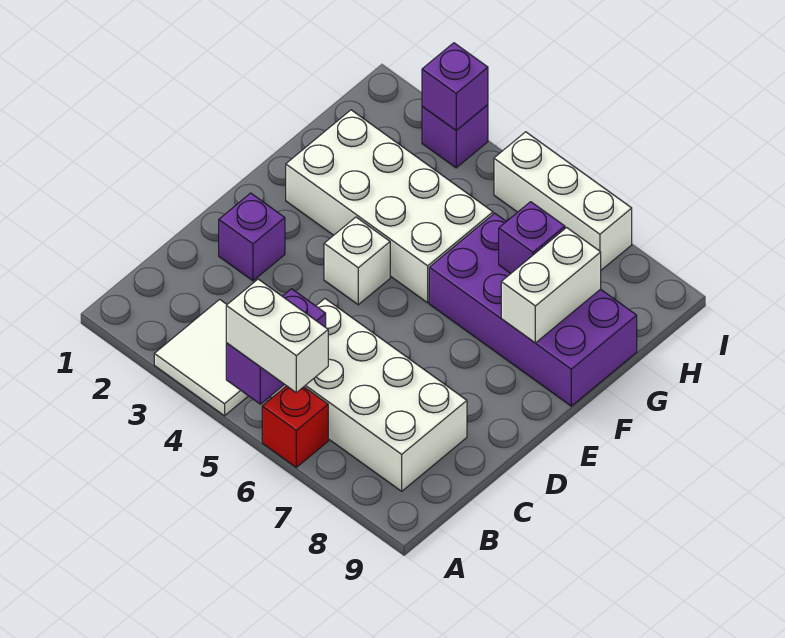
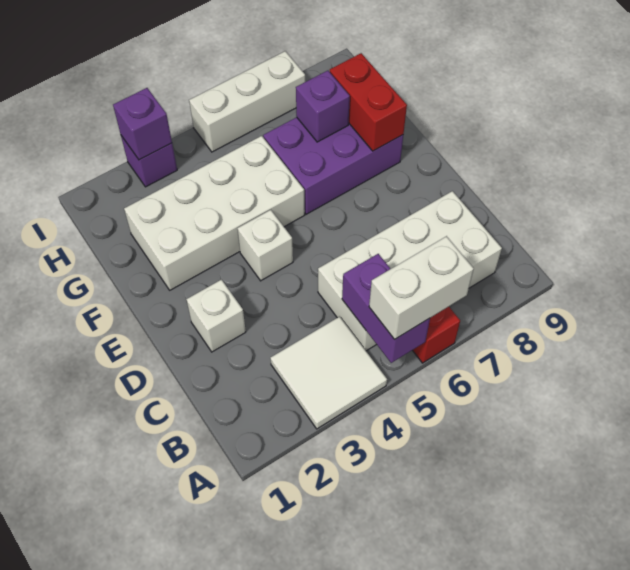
purple brick D2 level 1 -> white brick D2 level 1
purple brick F6:G9 level 1 -> purple brick F6:G8 level 1
white brick F8:G8 level 2 -> red brick F8:G8 level 2

